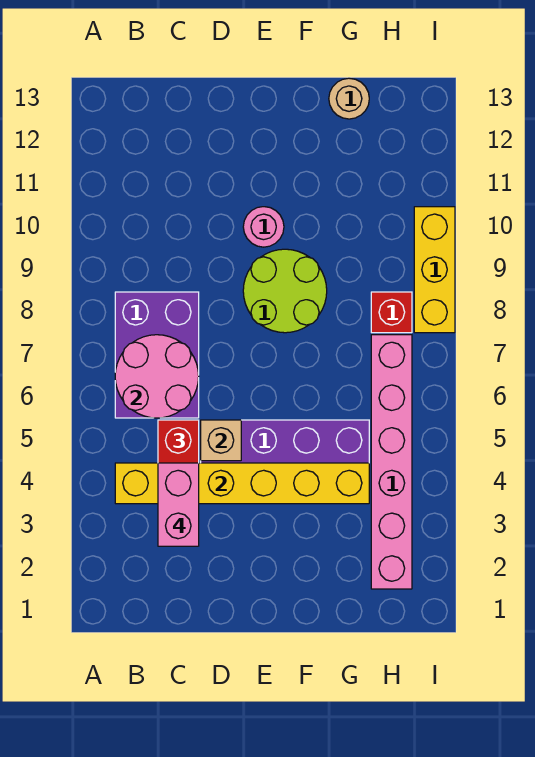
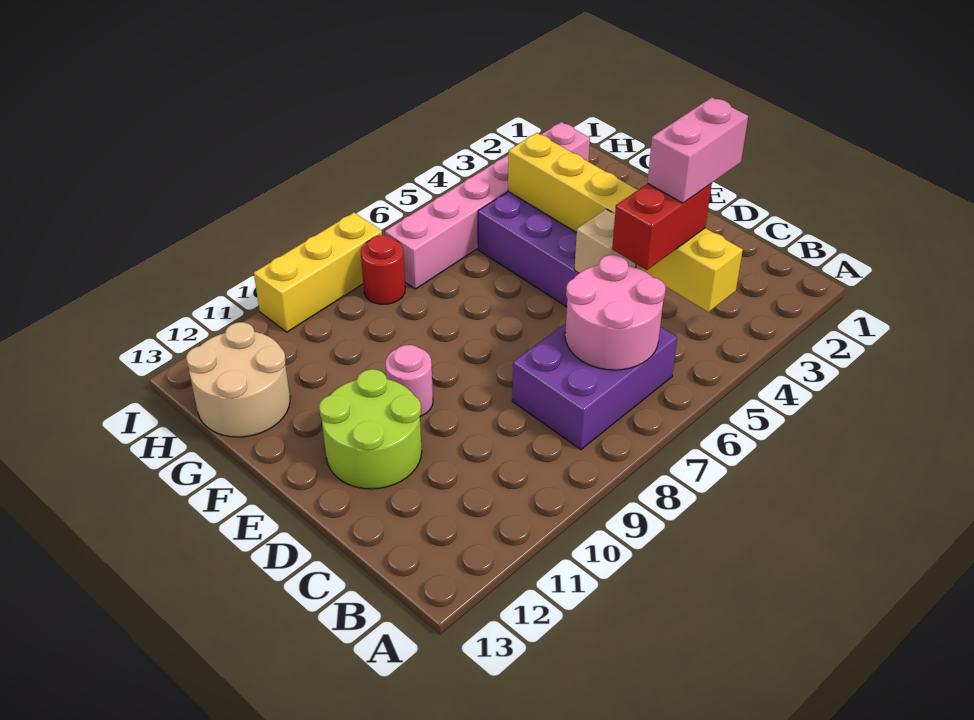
lime round brick E8:F9 level 1 -> lime round brick D11:E12 level 1
tan round brick G13 level 1 -> tan round brick G12:H13 level 1
red brick H8 level 1 -> red round brick H8 level 1

